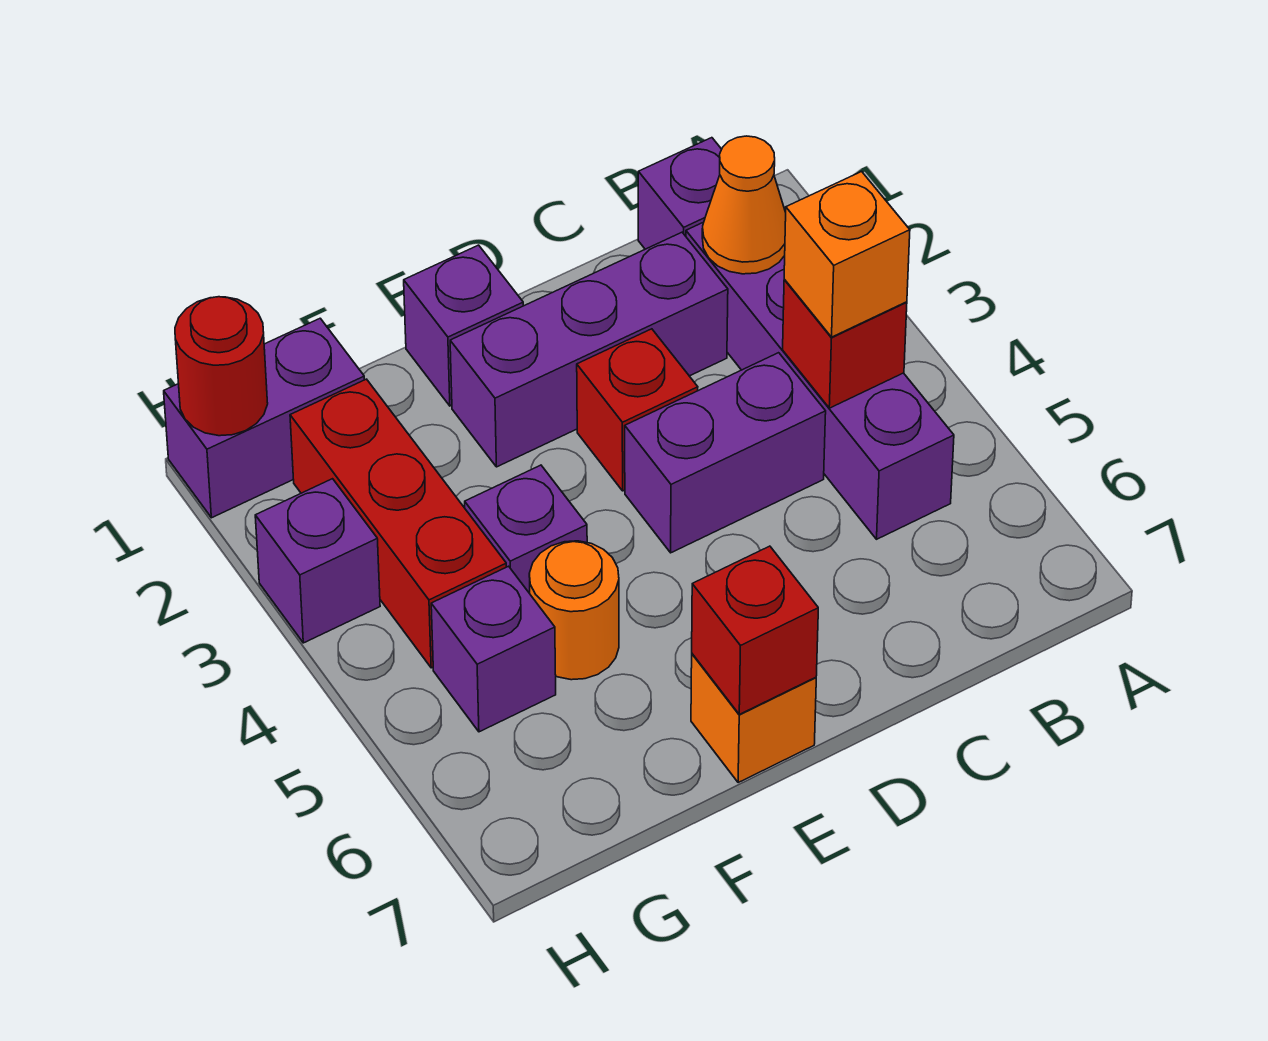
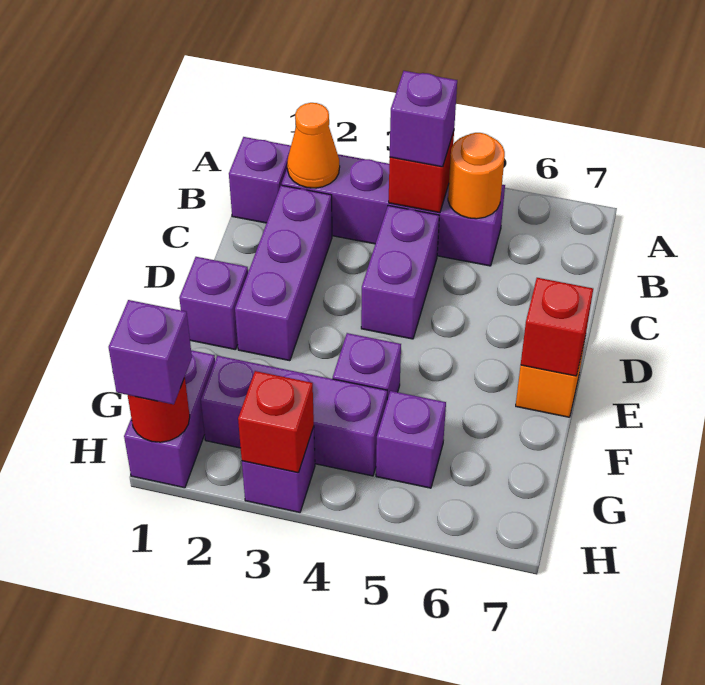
orange brick B4 level 3 -> purple brick B4 level 3
red brick D3 level 1 -> red brick H3 level 2
orange round brick F5 level 1 -> orange round brick B5 level 2
red brick G2:G4 level 1 -> purple brick G2:G4 level 1
none -> purple brick H1 level 3

